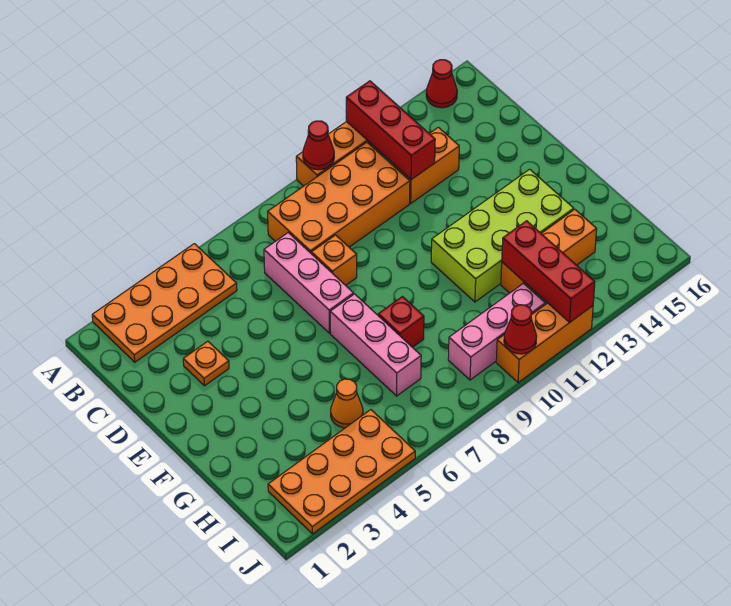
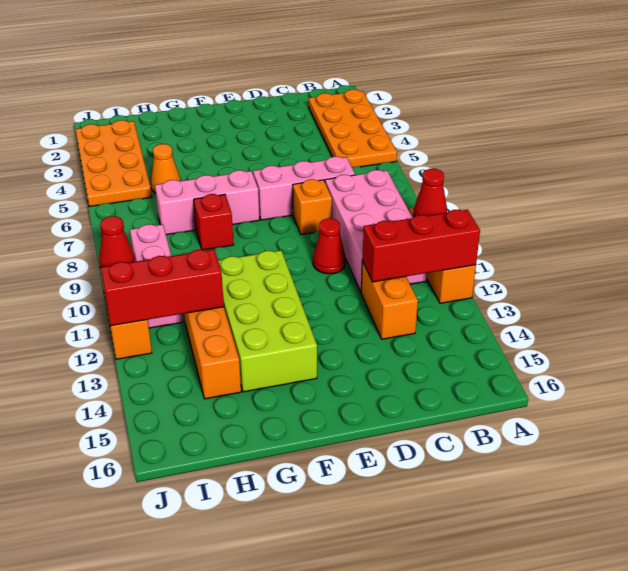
red cone A15 level 1 -> red cone D10 level 1
orange brick B8:C11 level 1 -> pink brick B8:C11 level 1
orange plate D3 level 1 -> none

